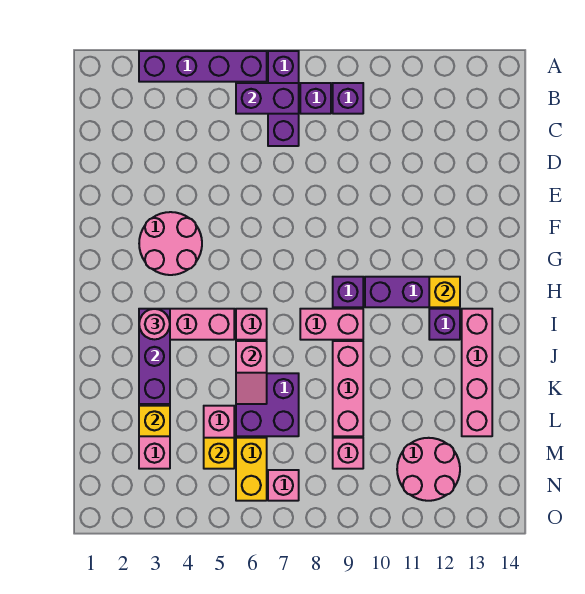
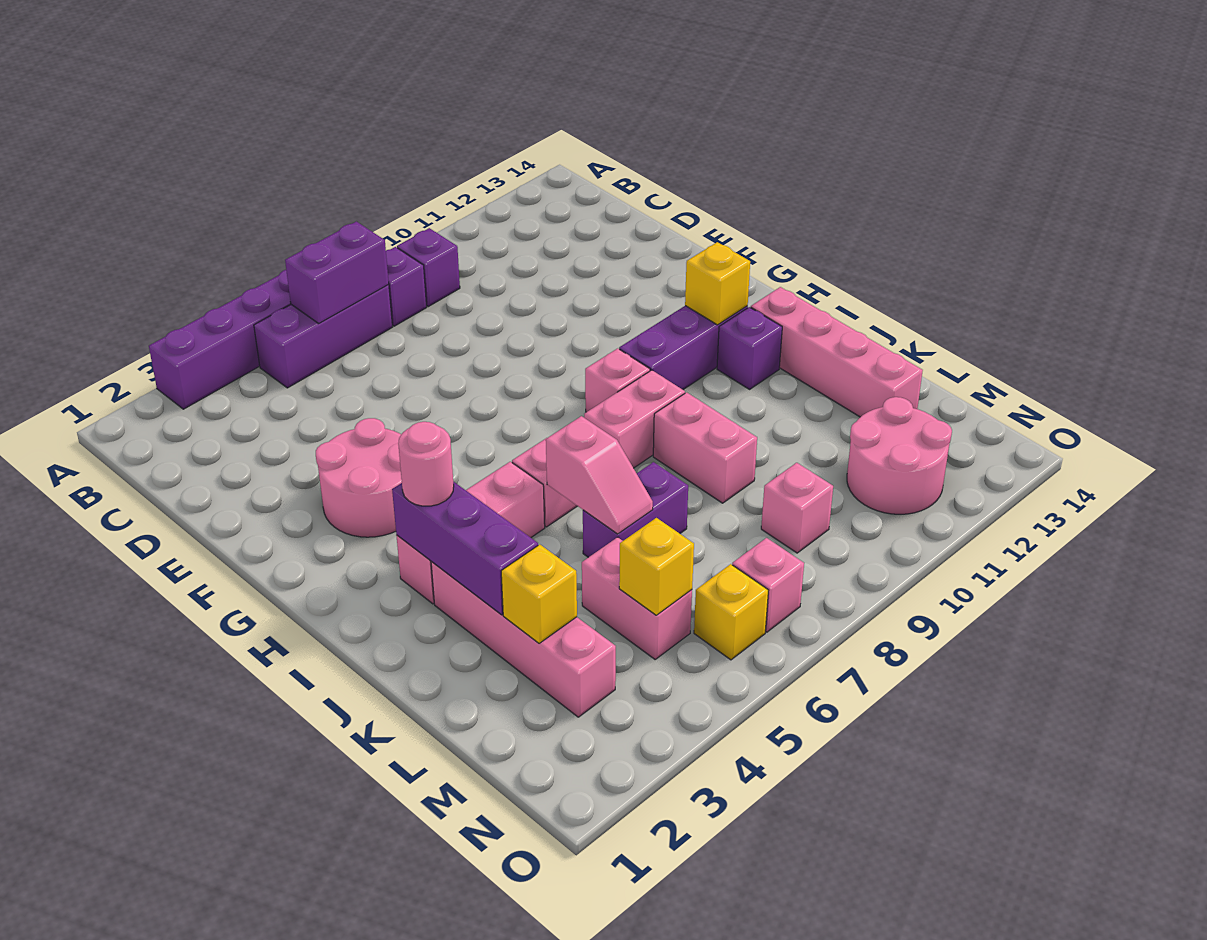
purple brick A7:C7 level 1 -> purple brick B5:B7 level 1
purple brick H9 level 1 -> pink brick H9 level 1
pink brick J9:L9 level 1 -> pink brick J9:K9 level 1
purple brick K6:L7 level 1 -> purple brick K6:K7 level 1
yellow brick M6:N6 level 1 -> yellow brick N6 level 1

